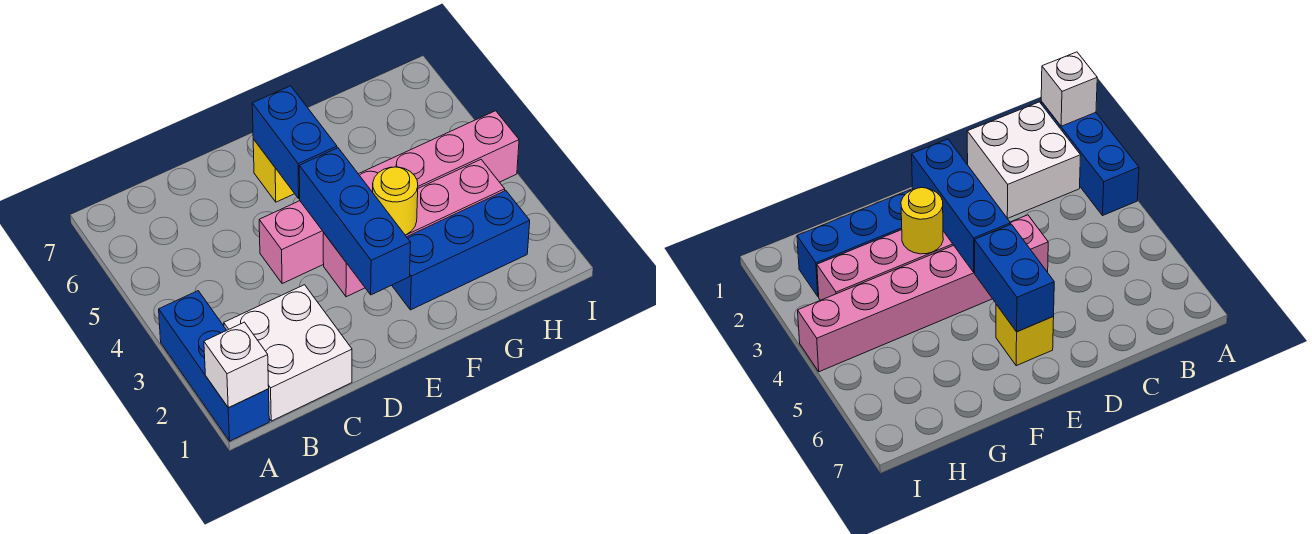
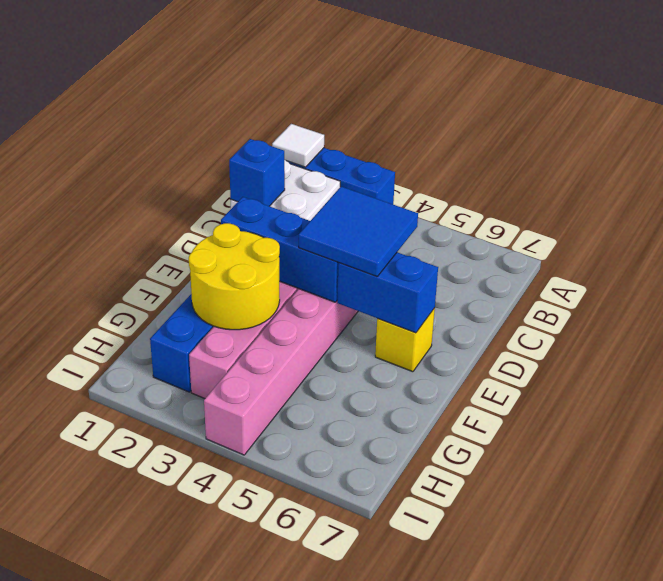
white brick A1 level 2 -> white tile A1 level 2
none -> blue brick C1 level 2
none -> blue tile D4:E5 level 3
yellow round brick F3 level 2 -> yellow round brick F2:G3 level 2

